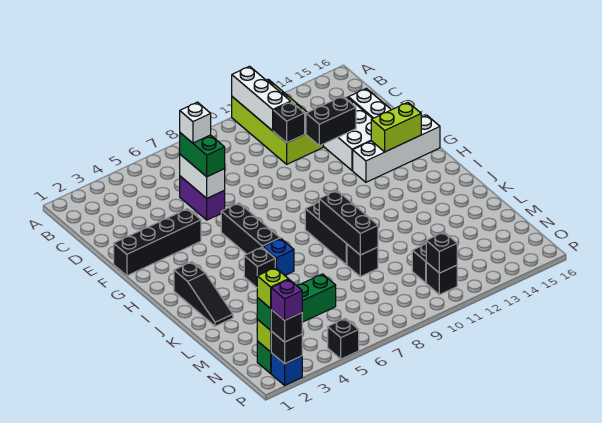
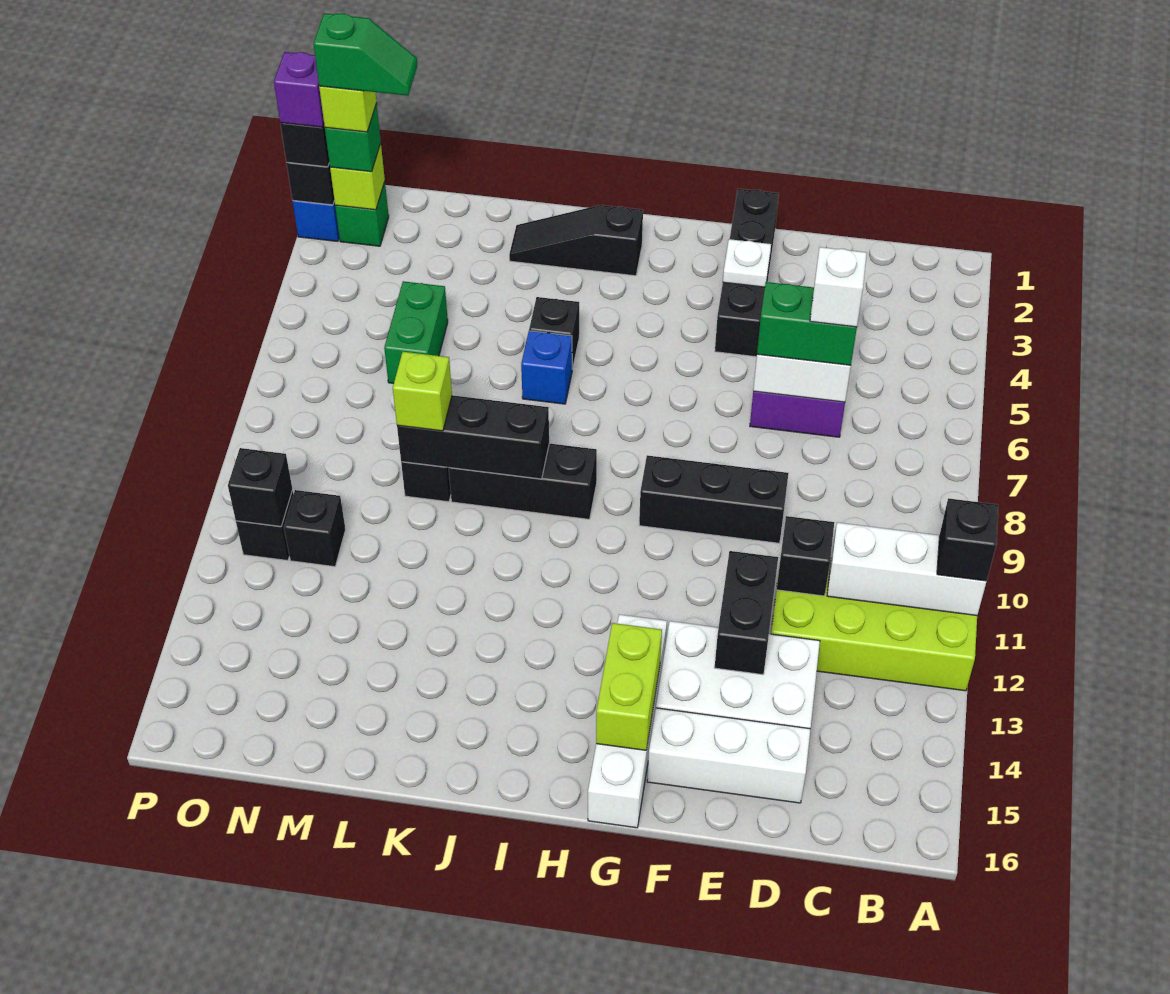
none -> white plate F3 level 2
black brick G6:I6 level 1 -> black brick E9:G9 level 1
none -> lime brick L9 level 3
none -> green slope N2:O2 level 5 top O
black brick P5 level 1 -> black brick A11 level 3

